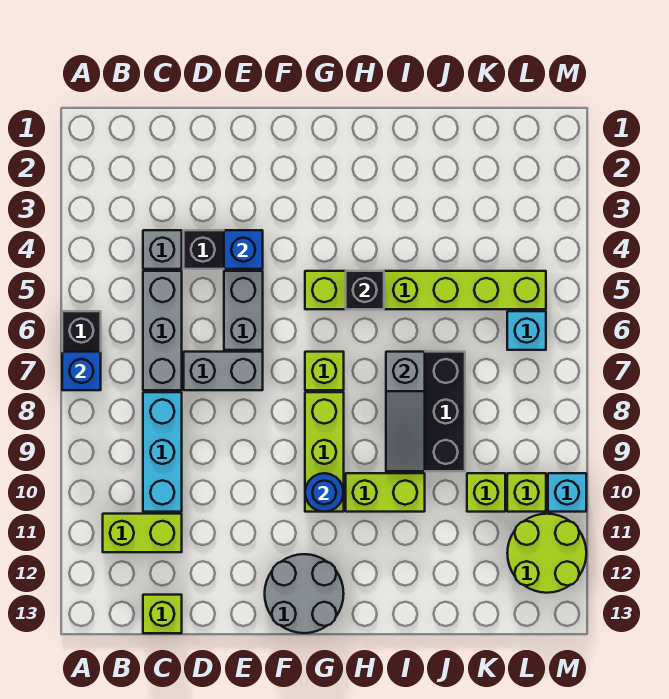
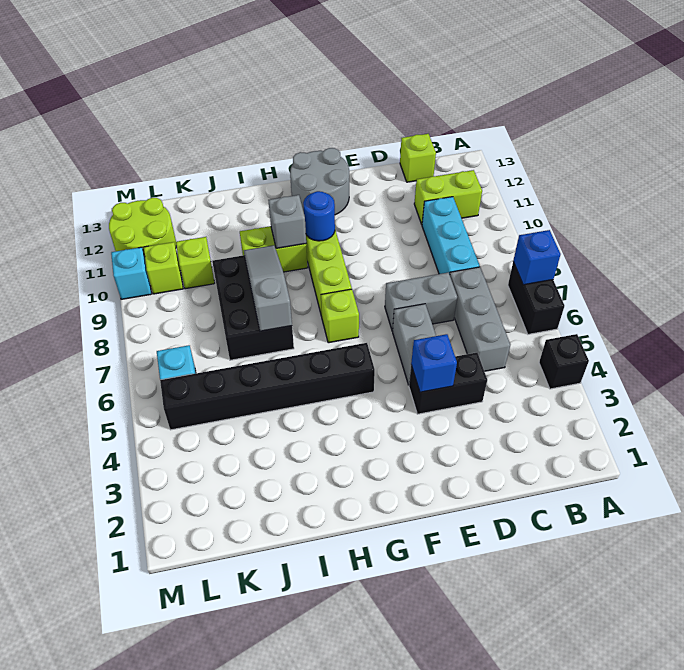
grey brick C4 level 1 -> grey brick H10 level 2
lime brick G5:L5 level 1 -> black brick G5:L5 level 1
black brick H5 level 2 -> black brick A4 level 1

